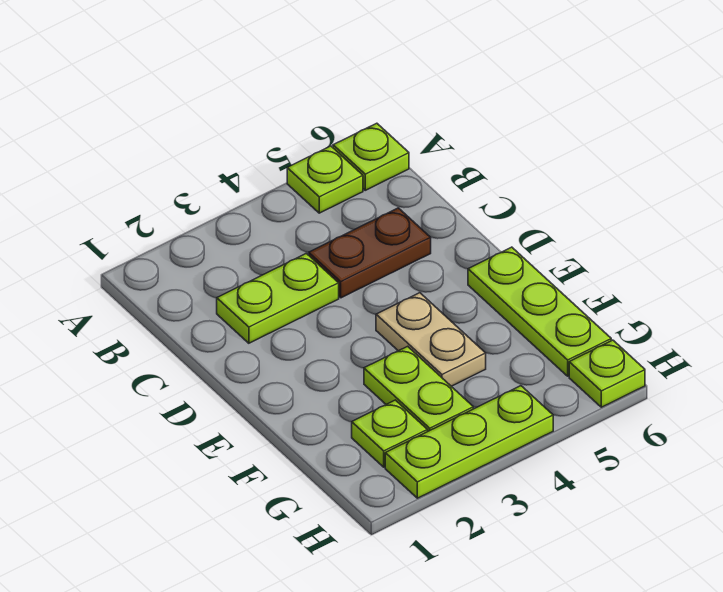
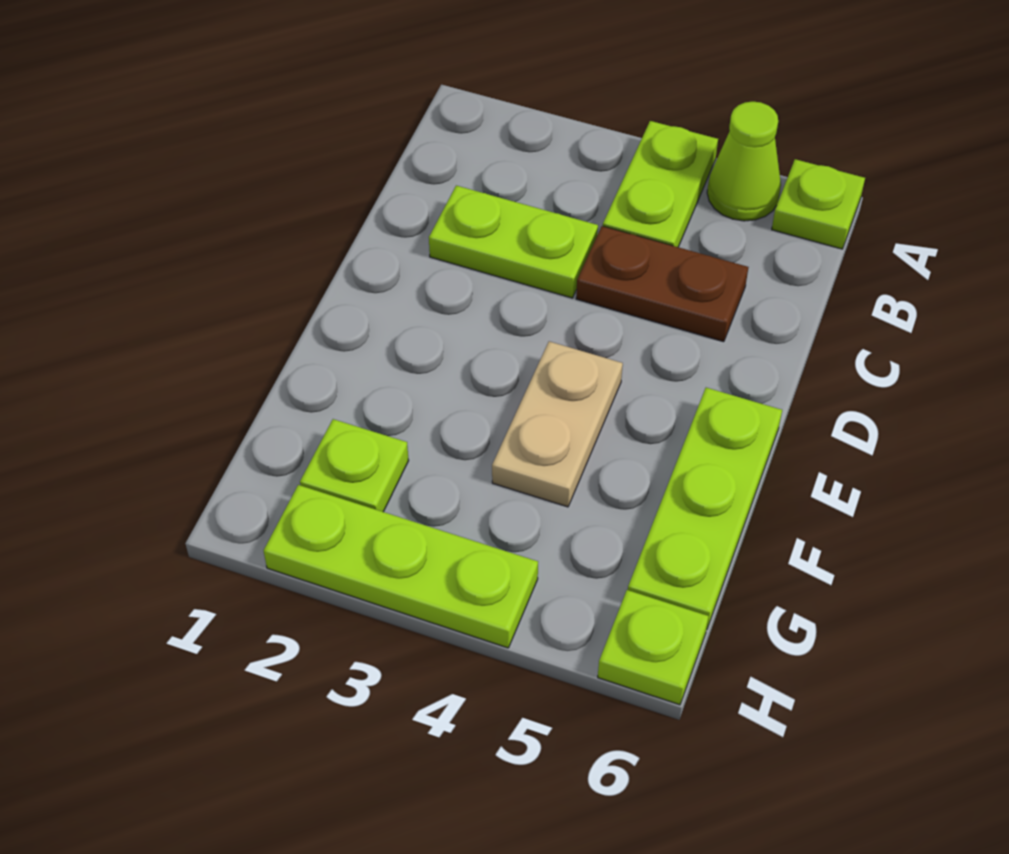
lime plate A5 level 1 -> lime cone A5 level 1
lime plate F3:G3 level 1 -> lime plate A4:B4 level 1

